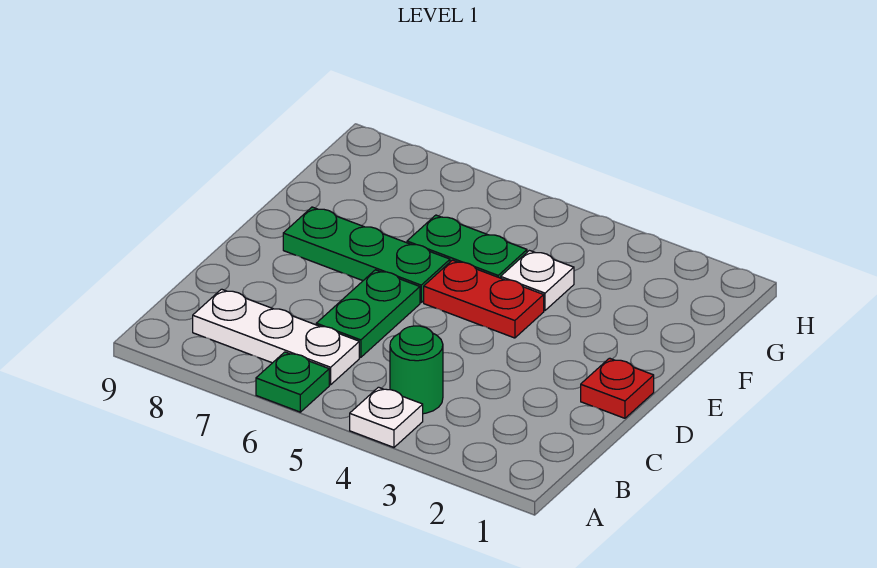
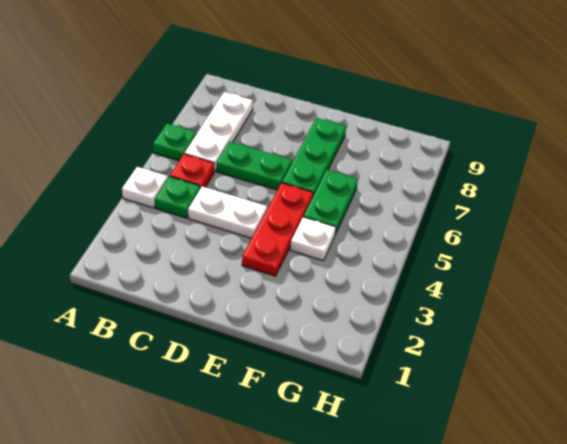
green round brick B4 level 1 -> green plate B4 level 1
none -> white plate C4:D4 level 1
red plate D1 level 1 -> red plate B5 level 1
red plate E4:E5 level 1 -> red plate E3:E5 level 1

